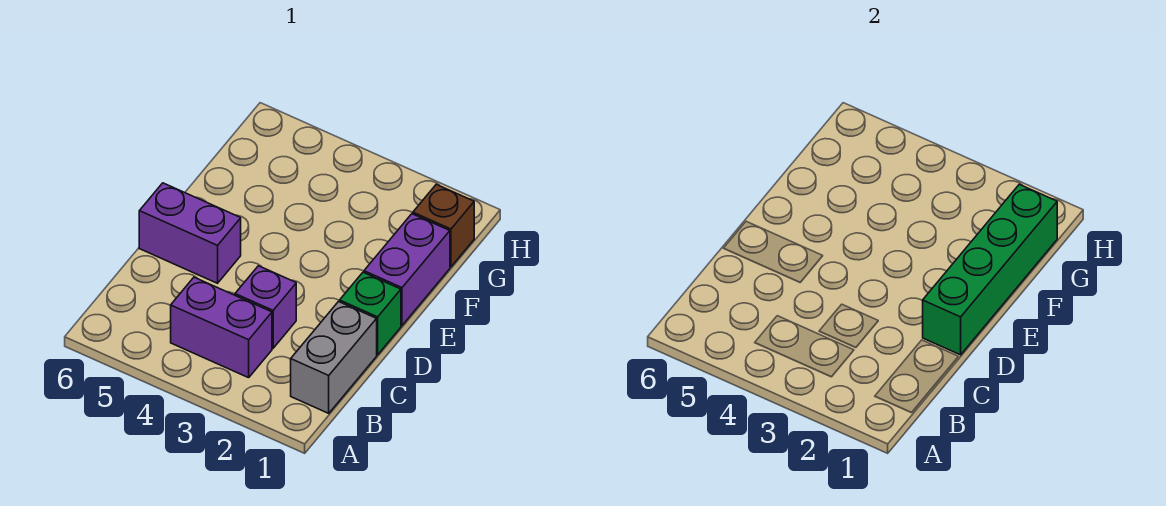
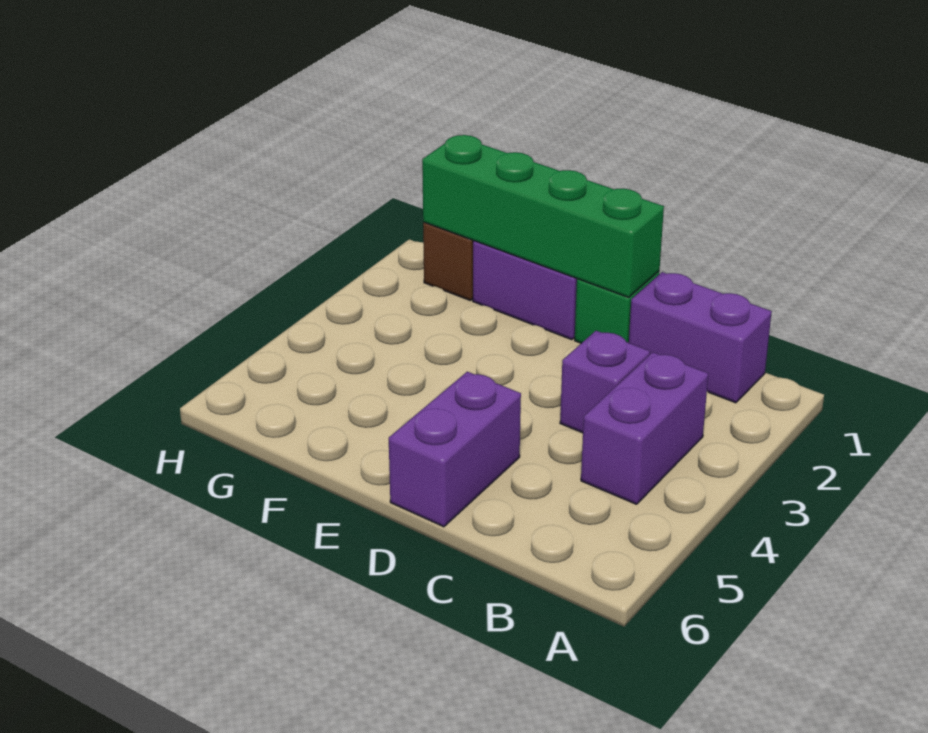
grey brick B1:C1 level 1 -> purple brick B1:C1 level 1

